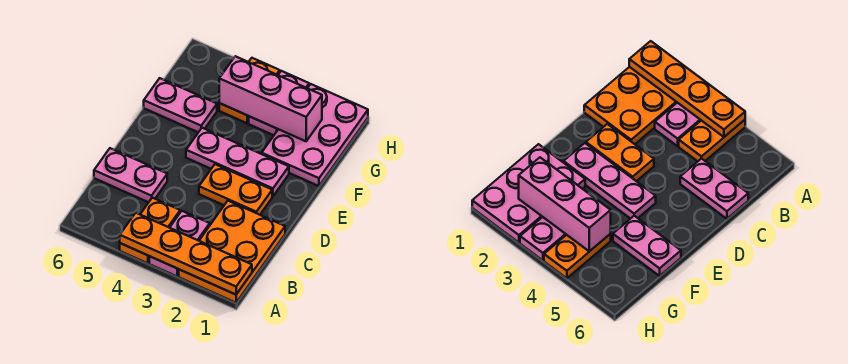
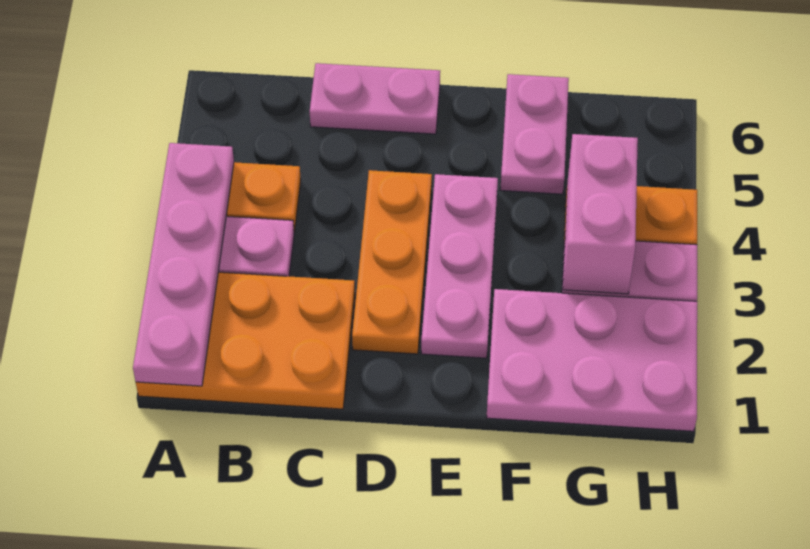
orange plate A1:A4 level 2 -> pink plate A1:A4 level 2
pink plate C5:C6 level 1 -> pink plate C6:D6 level 1
orange plate D2:D3 level 1 -> orange plate D2:D4 level 1
pink brick G2:G4 level 2 -> pink brick G3:G4 level 2

